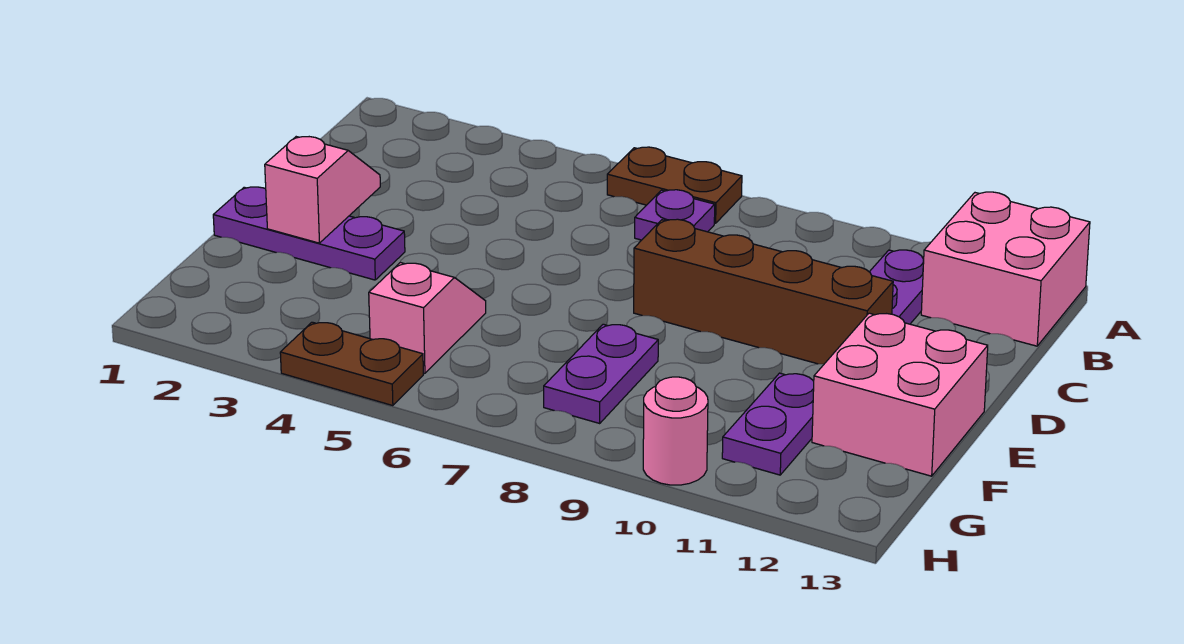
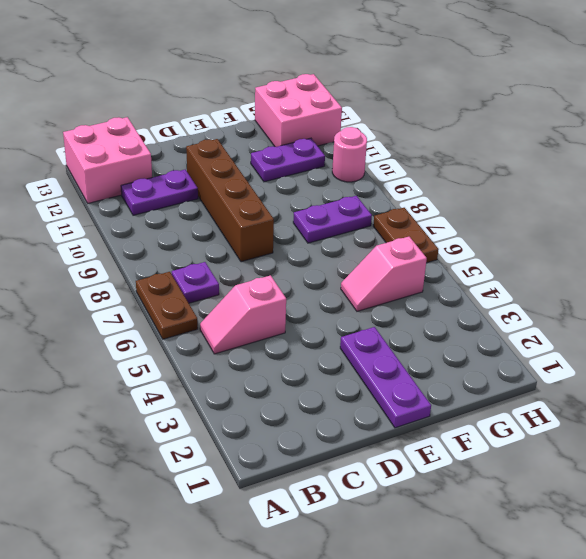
pink slope D2:E2 level 2 top E -> pink slope B5:C5 level 1 top C
pink brick E12:F13 level 1 -> pink brick G12:H13 level 1
brown plate H4:H5 level 1 -> brown plate H6:H7 level 1

